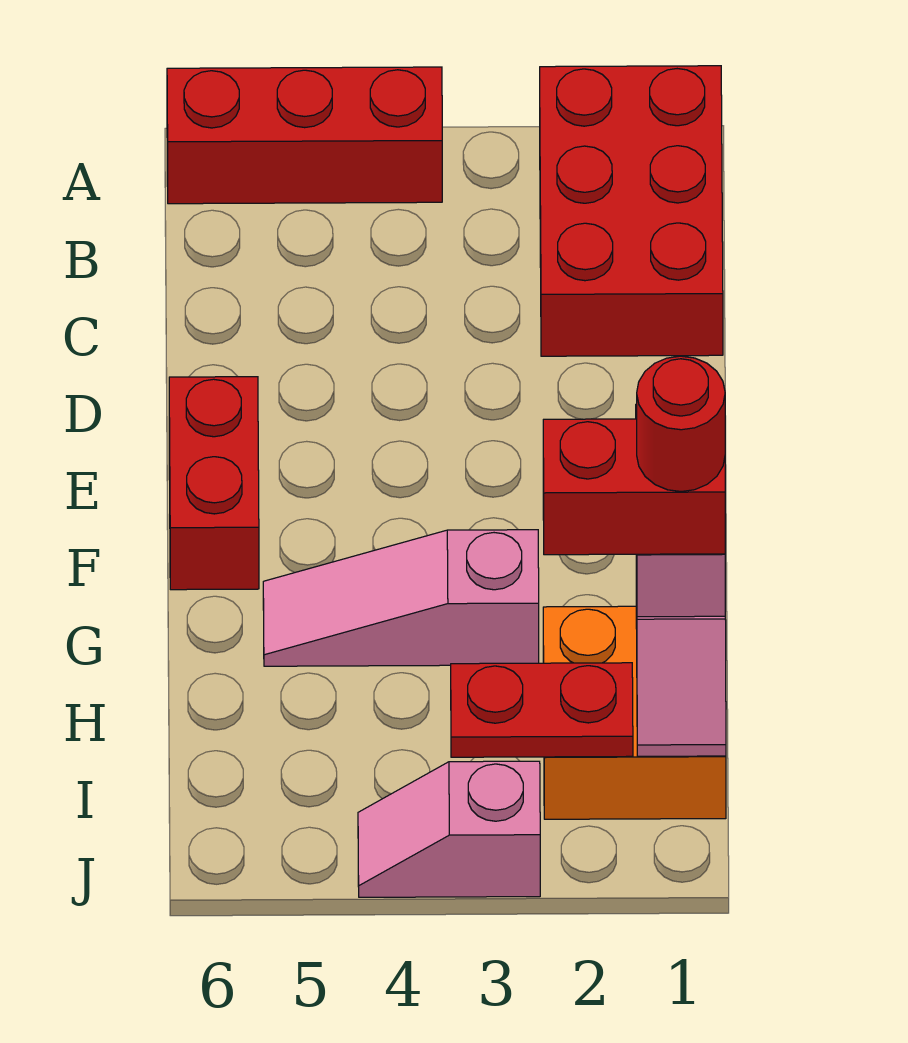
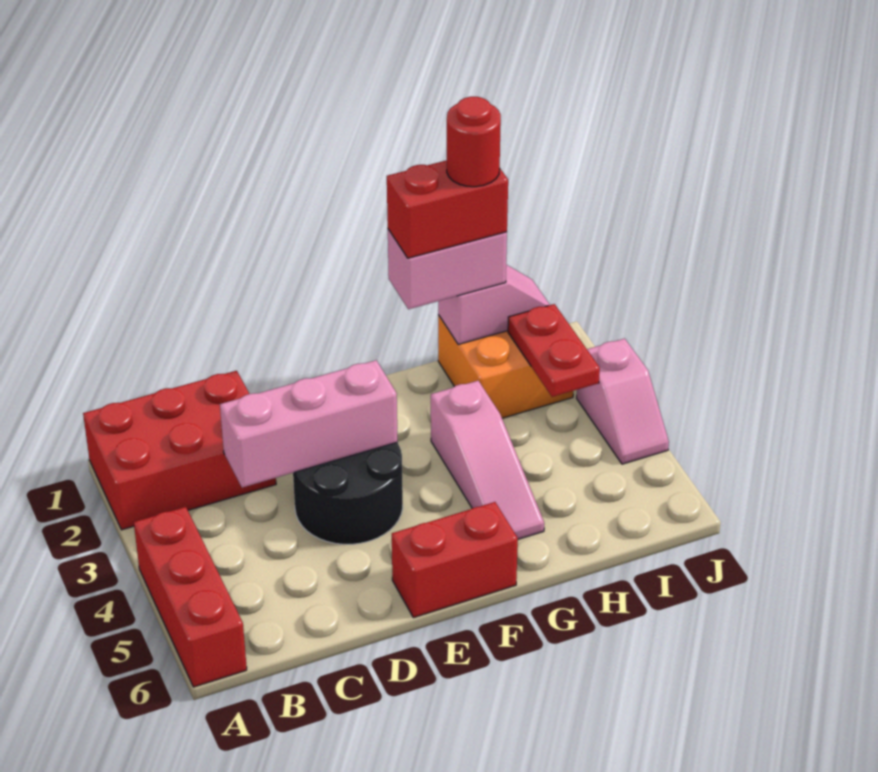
none -> pink brick C3:E3 level 2
none -> black round brick D3:E4 level 1
red brick H1:H2 level 4 -> red brick G1:H1 level 4

